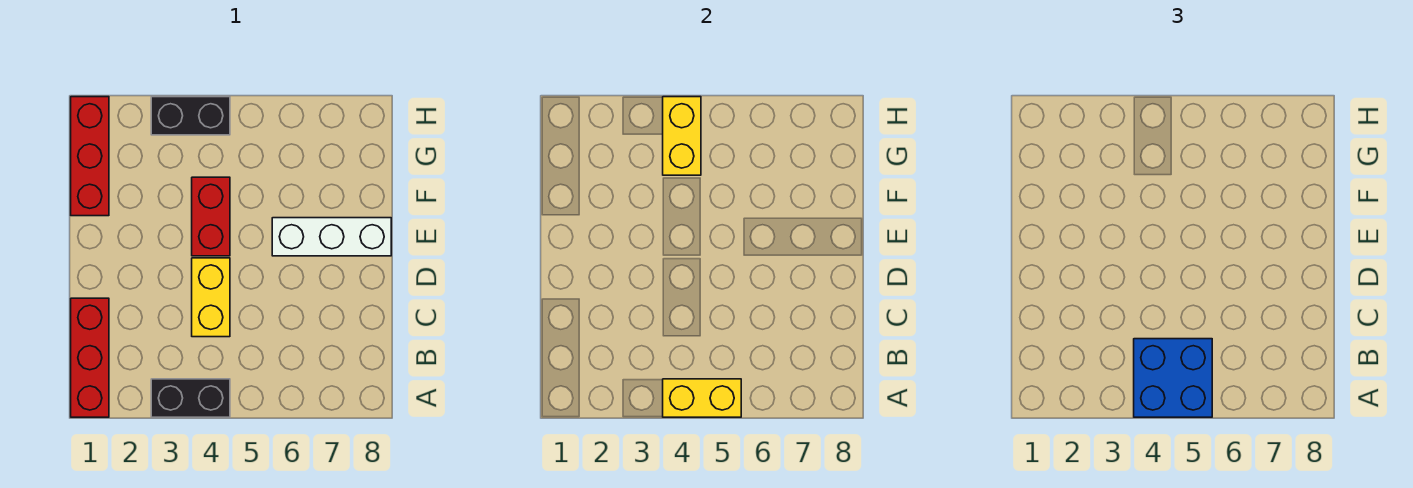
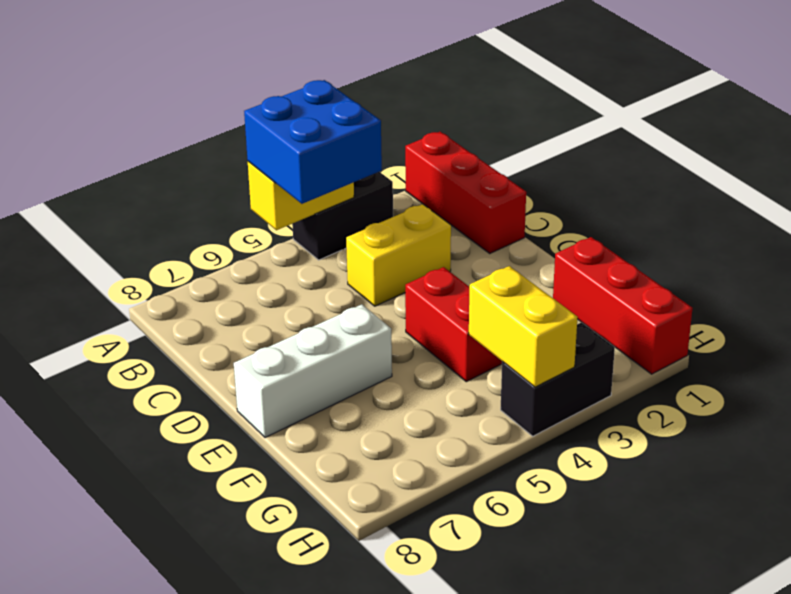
yellow brick C4:D4 level 1 -> yellow brick C3:C4 level 1

